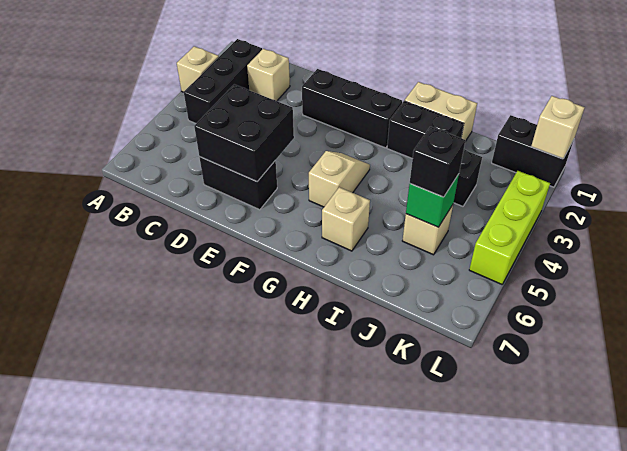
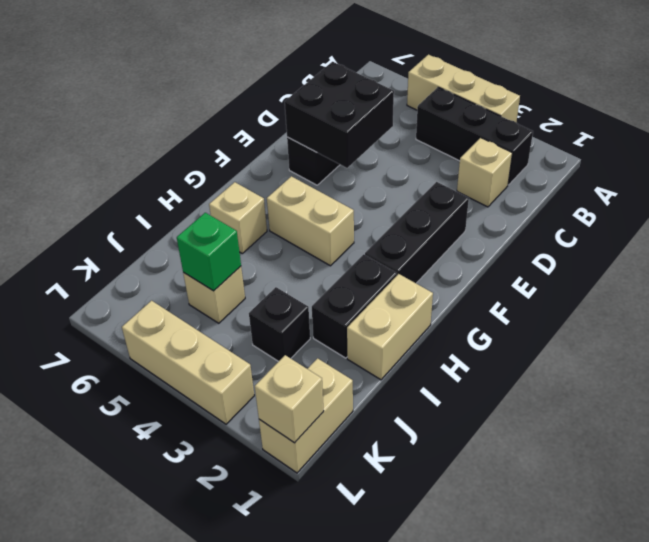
tan brick A3 level 1 -> tan brick A3:A5 level 1
tan slope G4:G5 level 1 top 5 -> tan brick G4:G5 level 1
black brick J5 level 3 -> none
black brick K1:L1 level 1 -> tan brick K1:L1 level 1
lime brick L3:L5 level 1 -> tan brick L3:L5 level 1

